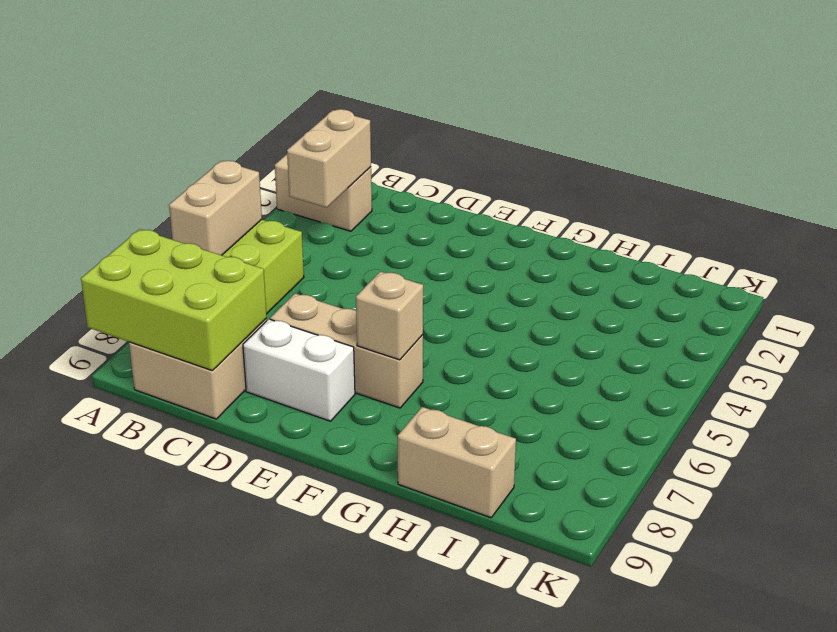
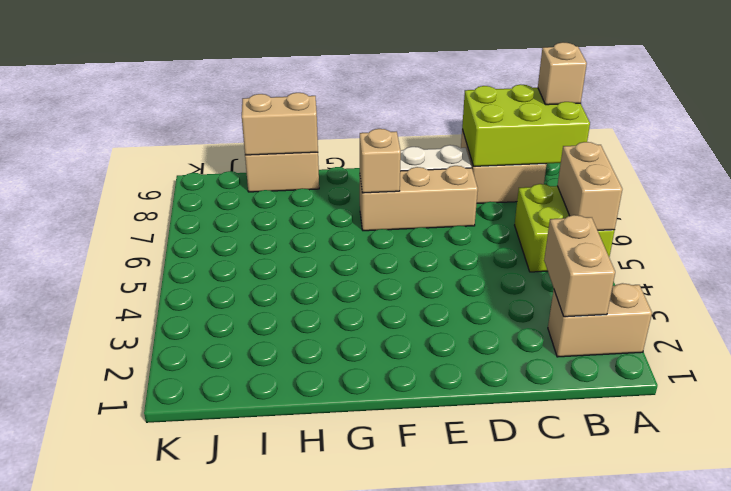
none -> tan brick A9 level 3
none -> tan brick H9:I9 level 2

